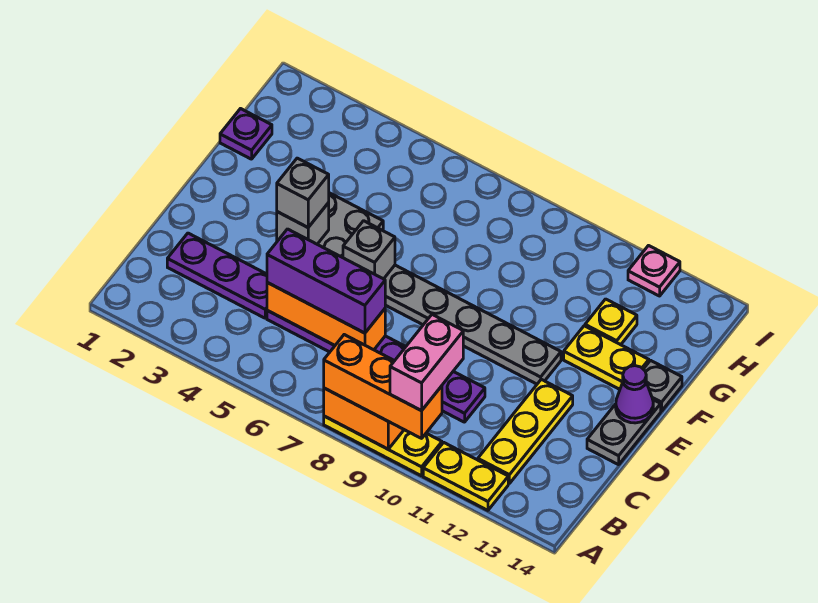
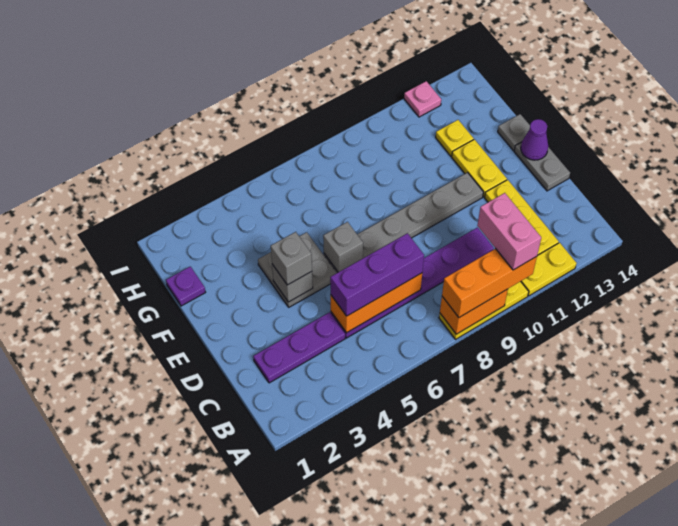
yellow plate F12:F13 level 1 -> yellow plate E12:F12 level 1

